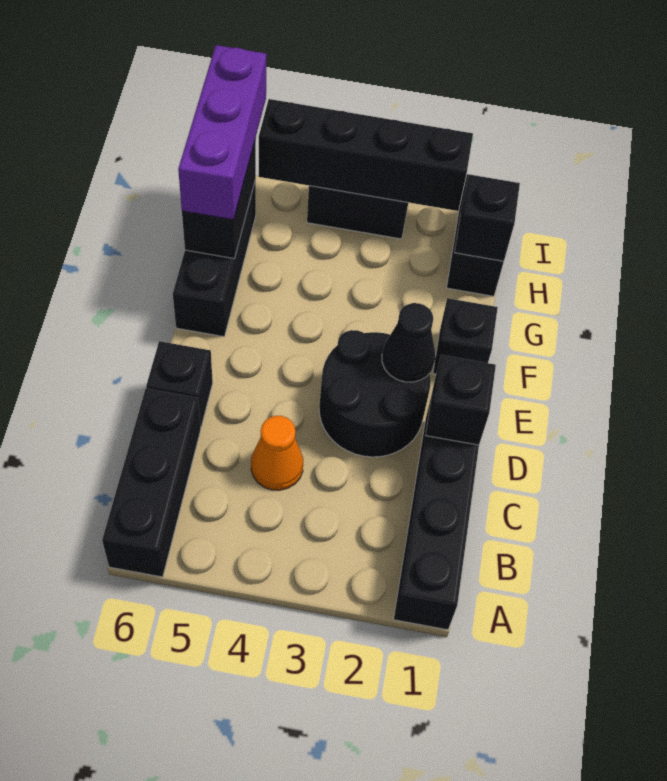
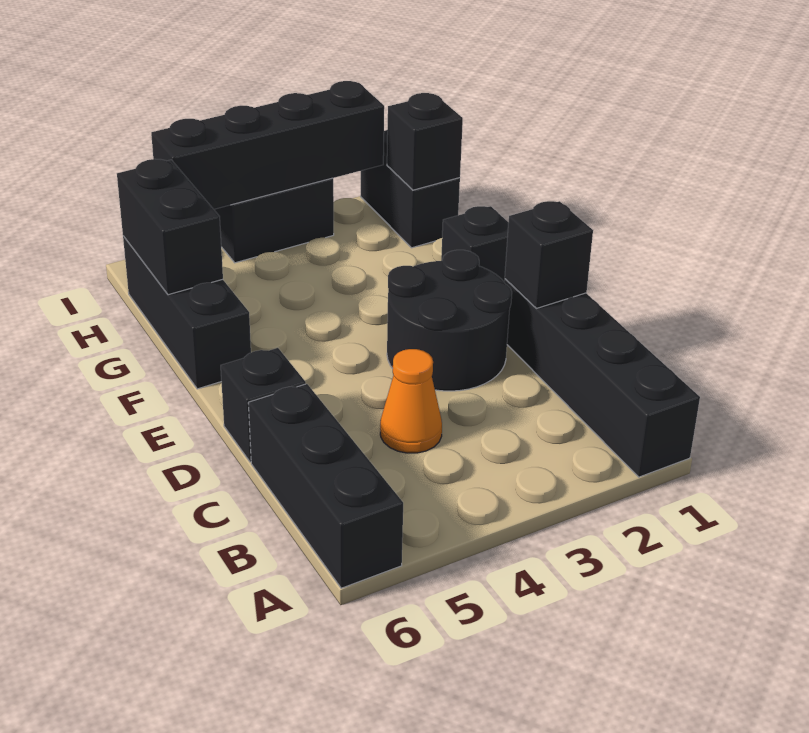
black cone E2 level 2 -> none
purple brick G6:I6 level 3 -> none

